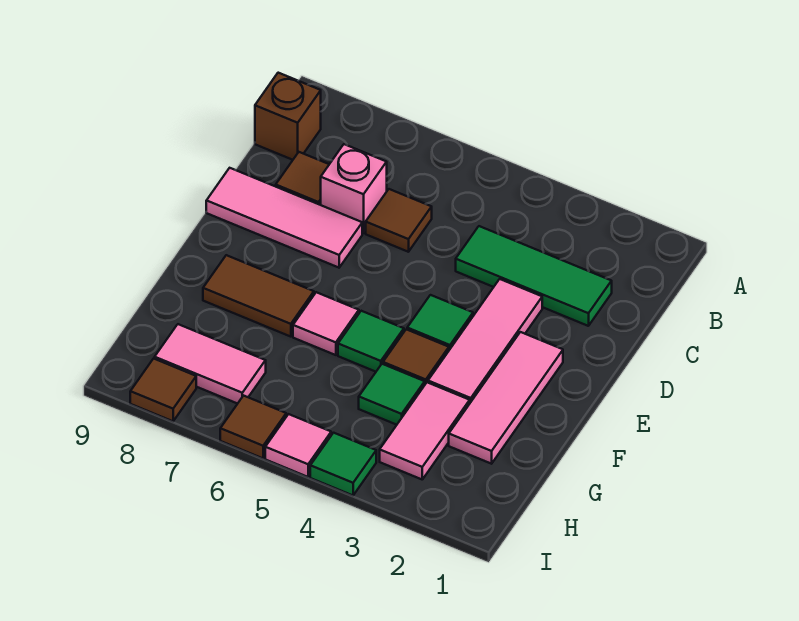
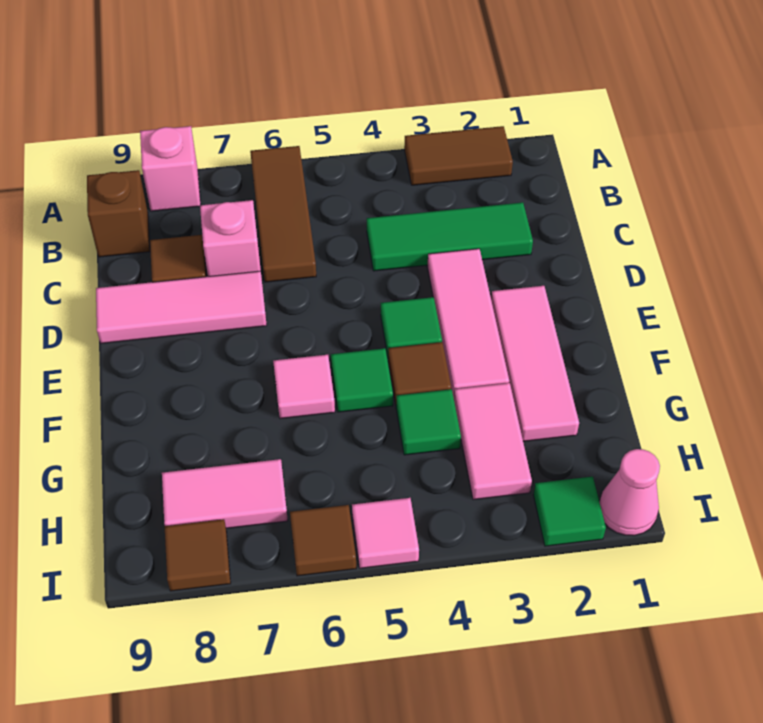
none -> pink brick A8 level 1
brown tile C6 level 1 -> brown tile A6:C6 level 1
brown tile F7:F8 level 1 -> brown tile A2:A3 level 1
none -> pink cone I1 level 1
green tile I4 level 1 -> green tile I2 level 1

